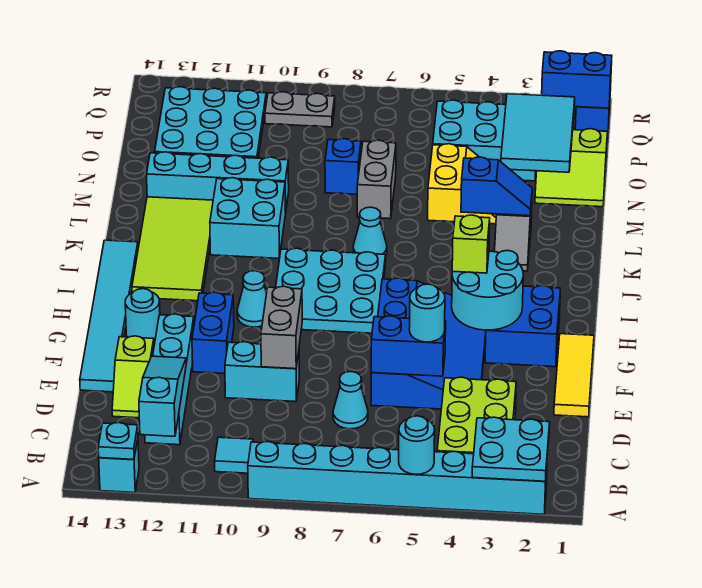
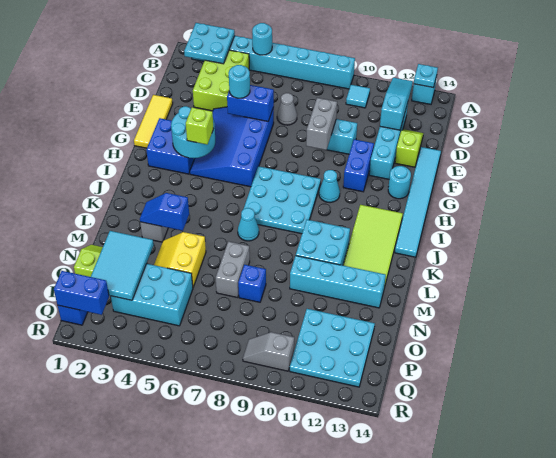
cyan slope B12:D12 level 2 top B -> cyan slope B12:D12 level 2 top D
cyan cone D7 level 1 -> grey cone D7 level 1
grey plate Q9:Q10 level 1 -> grey slope Q9:Q10 level 1 top 10

